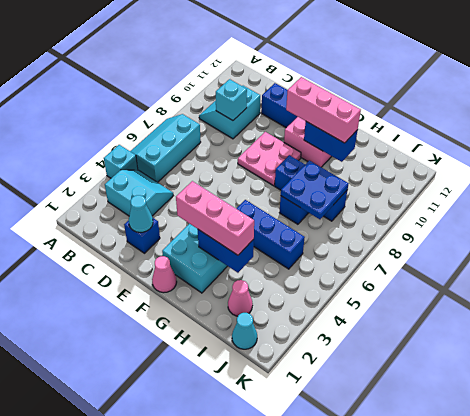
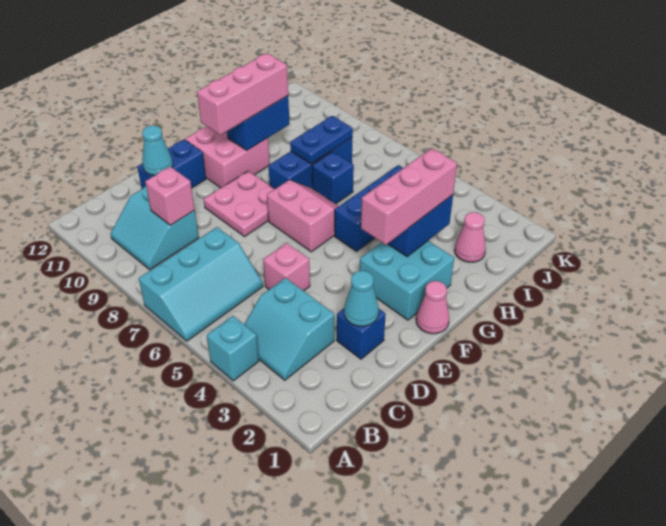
cyan slope A5:B7 level 1 top B -> cyan slope A6:C7 level 1 top 7
cyan slope B3:C4 level 1 top 3 -> cyan slope B3:C4 level 1 top C
cyan brick C9 level 2 -> pink brick C9 level 2
none -> pink brick D5 level 1
none -> pink slope F6:G7 level 1 top F
blue plate H7:I8 level 2 -> blue plate H8:I8 level 2
cyan cone J1 level 1 -> cyan cone D11 level 2

